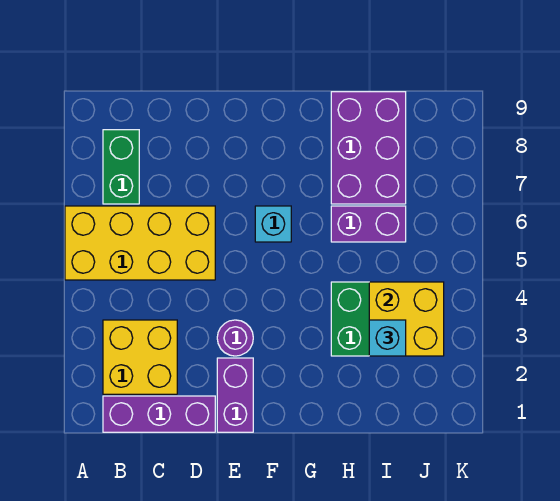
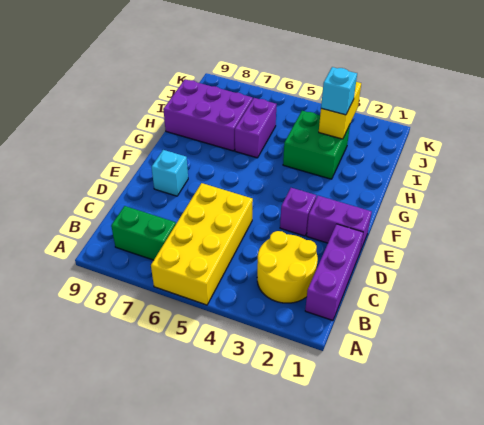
yellow brick B2:C3 level 1 -> yellow round brick B2:C3 level 1
purple round brick E3 level 1 -> purple brick E3 level 1
cyan brick F6 level 1 -> cyan brick E8 level 1
yellow brick I3:J4 level 2 -> yellow brick I3:J3 level 2

